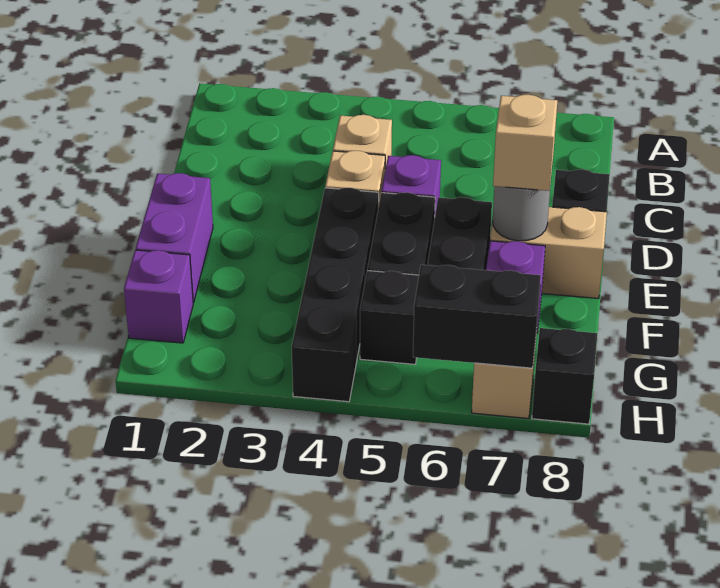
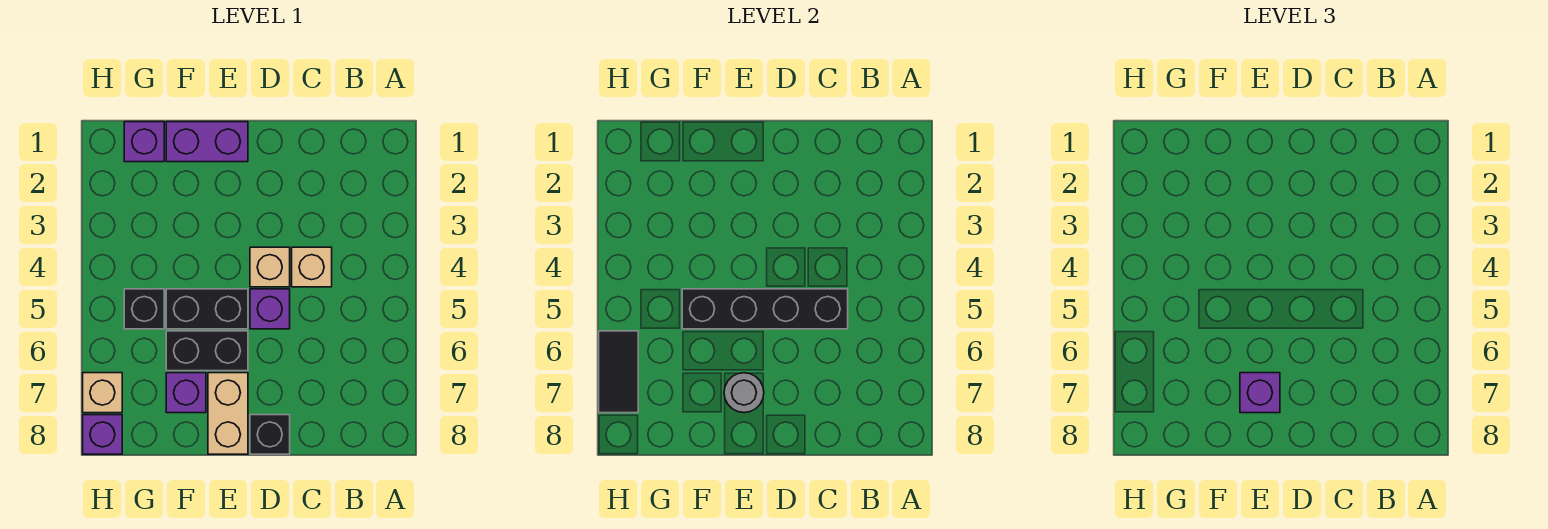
black brick E4:H4 level 1 -> black brick C5:F5 level 2
tan brick E7 level 3 -> purple brick E7 level 3
black brick H6:H7 level 2 -> black tile H6:H7 level 2
black brick H8 level 1 -> purple brick H8 level 1

